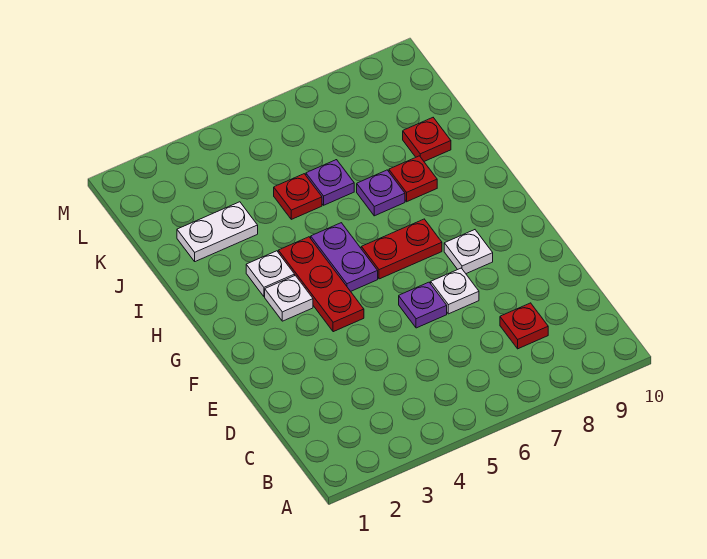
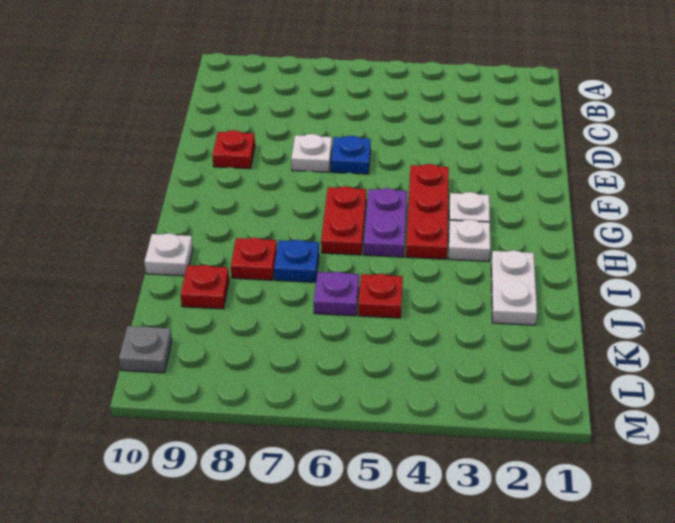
red plate C8 level 1 -> red plate E9 level 1
purple plate E6 level 1 -> blue plate E6 level 1
white plate F8 level 1 -> white plate I10 level 1
red plate G6:G7 level 1 -> red plate G6:H6 level 1
purple plate I7 level 1 -> blue plate I7 level 1
white plate J2:J3 level 1 -> white plate I2:J2 level 1
none -> grey plate L10 level 1

